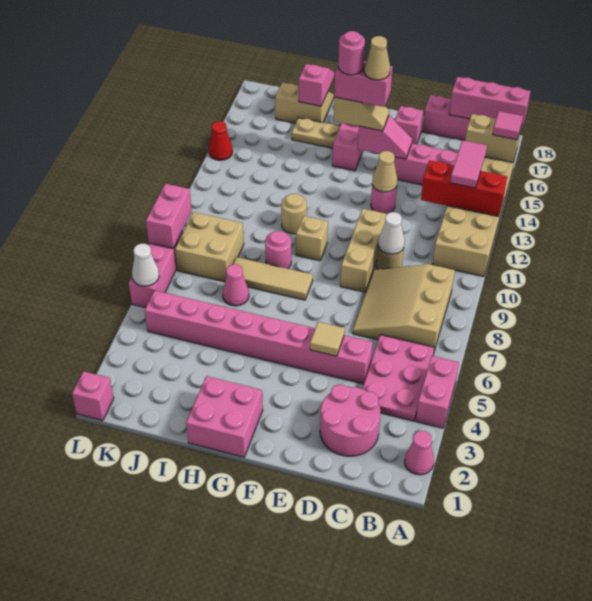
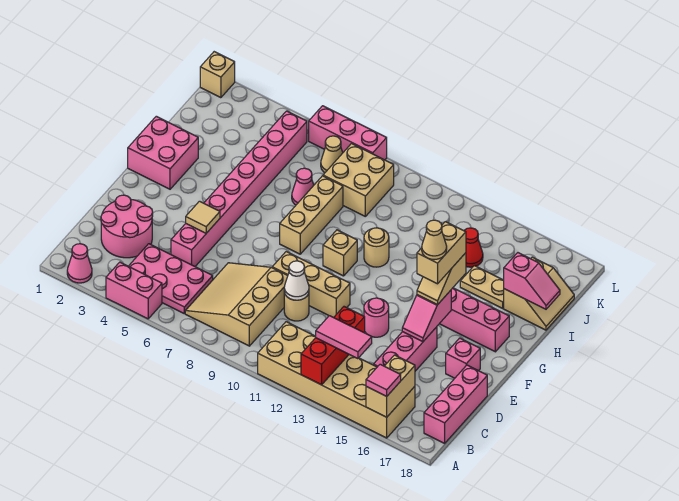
pink brick A18:C18 level 2 -> none
tan slope B7:D9 level 1 top B -> tan slope B7:D9 level 1 top 9
tan cone E13 level 2 -> tan cone K7 level 1
pink brick F15:G15 level 4 -> tan brick F15:G15 level 4
tan tile G8:I8 level 1 -> tan brick G8:I8 level 1
pink round brick G15 level 5 -> none
pink round brick H9 level 1 -> none
tan plate H16:I16 level 1 -> tan plate I15:I16 level 1
pink brick L1 level 1 -> tan brick L1 level 1
white cone L6 level 2 -> none
pink brick L8:L9 level 2 -> none
red cone L14 level 1 -> red cone J14 level 1

